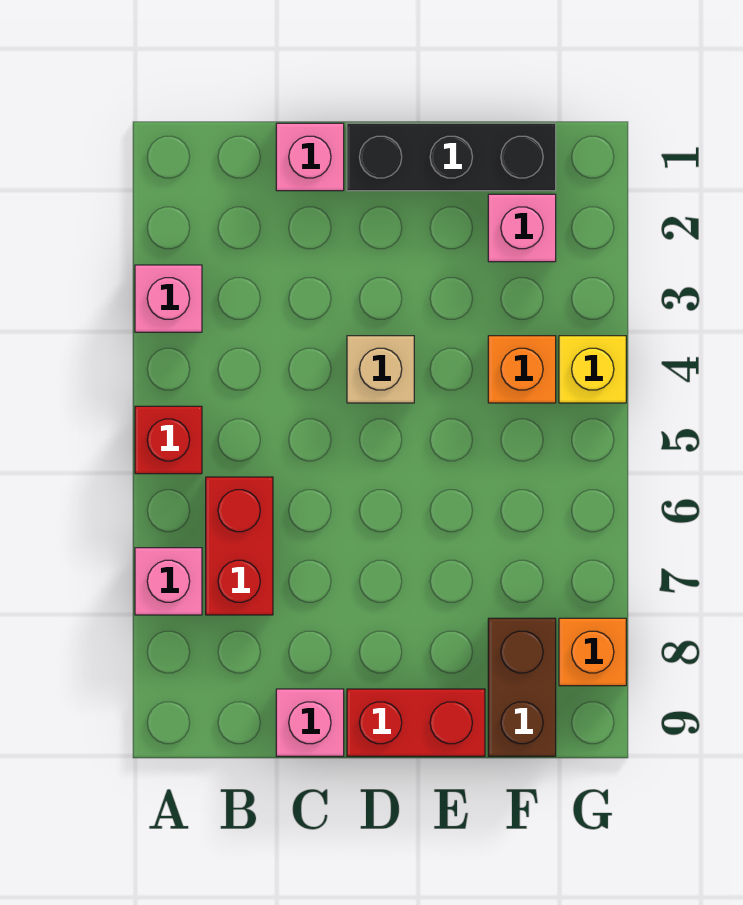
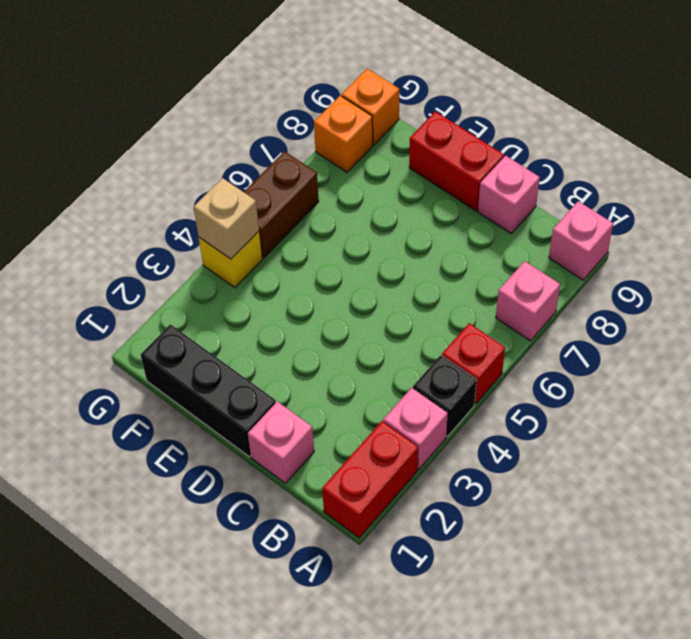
none -> black brick A4 level 1
red brick B6:B7 level 1 -> red brick A1:A2 level 1
tan brick D4 level 1 -> tan brick G4 level 2
pink brick F2 level 1 -> pink brick A9 level 1
orange brick F4 level 1 -> orange brick G9 level 1
brown brick F8:F9 level 1 -> brown brick G5:G6 level 1

